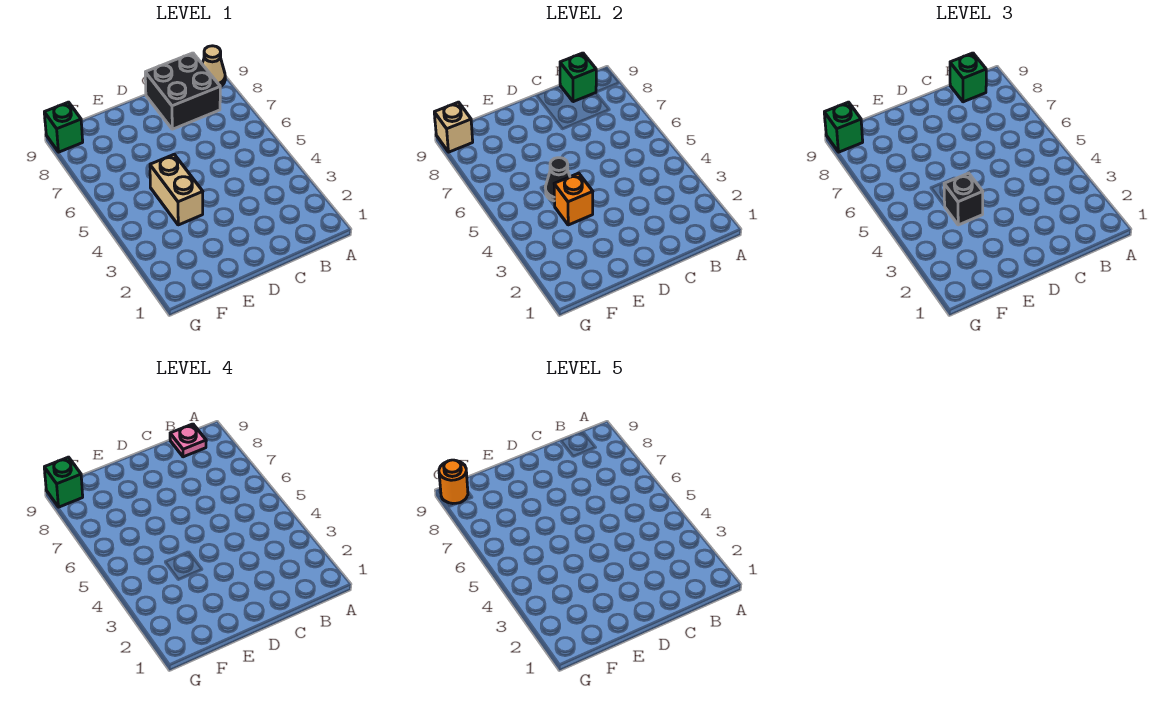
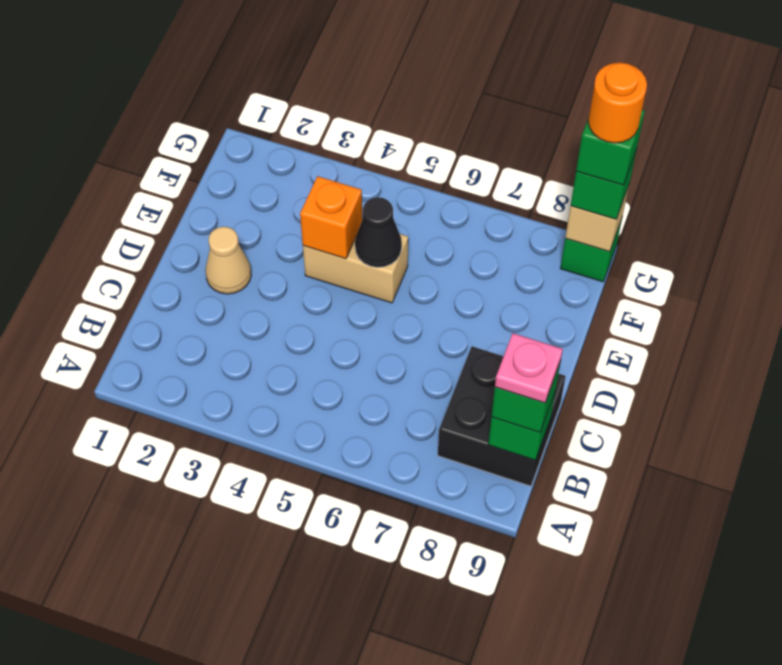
tan cone A9 level 1 -> tan cone D2 level 1
black brick E4 level 3 -> none

